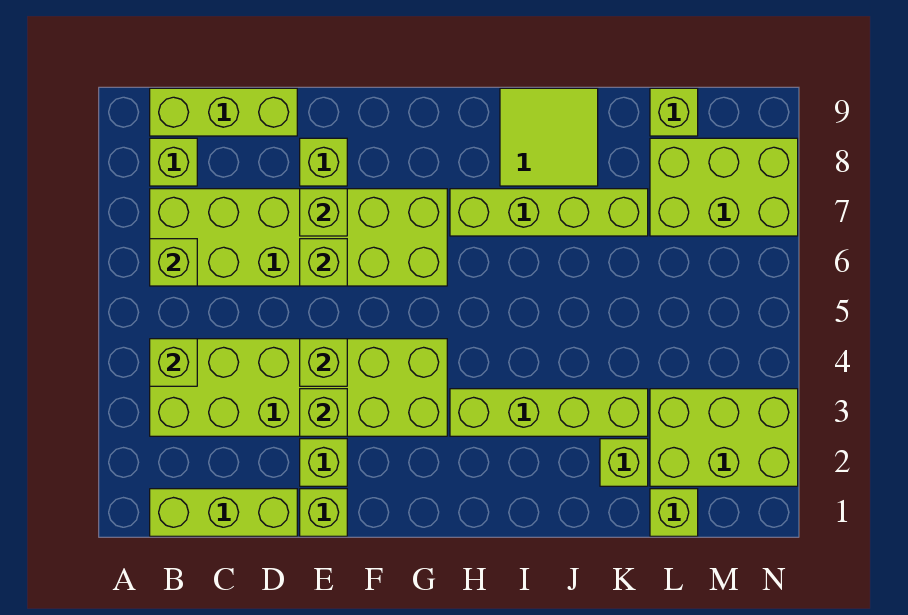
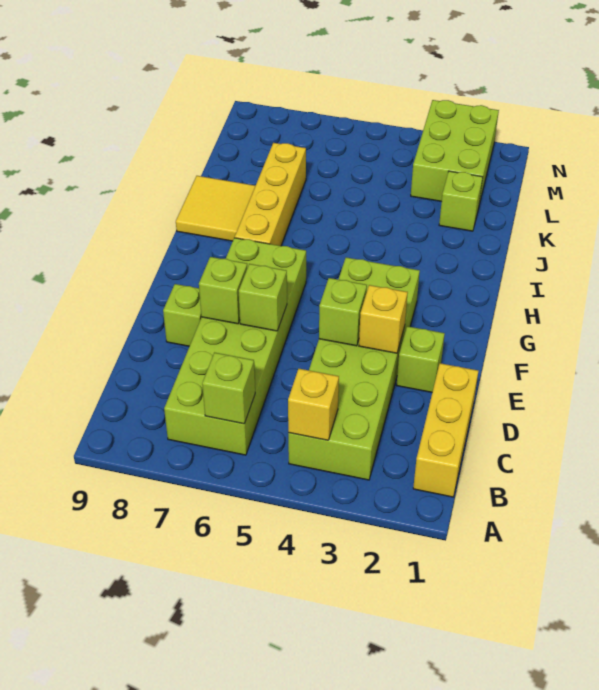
lime brick B1:D1 level 1 -> yellow brick B1:D1 level 1
lime brick B4 level 2 -> yellow brick B4 level 2
lime brick B8 level 1 -> none
lime brick B9:D9 level 1 -> none
lime brick E1 level 1 -> none
lime brick E3 level 2 -> yellow brick E3 level 2
lime brick H3:K3 level 1 -> none
lime brick H7:K7 level 1 -> yellow brick H7:K7 level 1
lime tile I8:J9 level 1 -> yellow tile I8:J9 level 1
lime brick L1 level 1 -> none
lime brick L7:N8 level 1 -> none
lime brick L9 level 1 -> none

